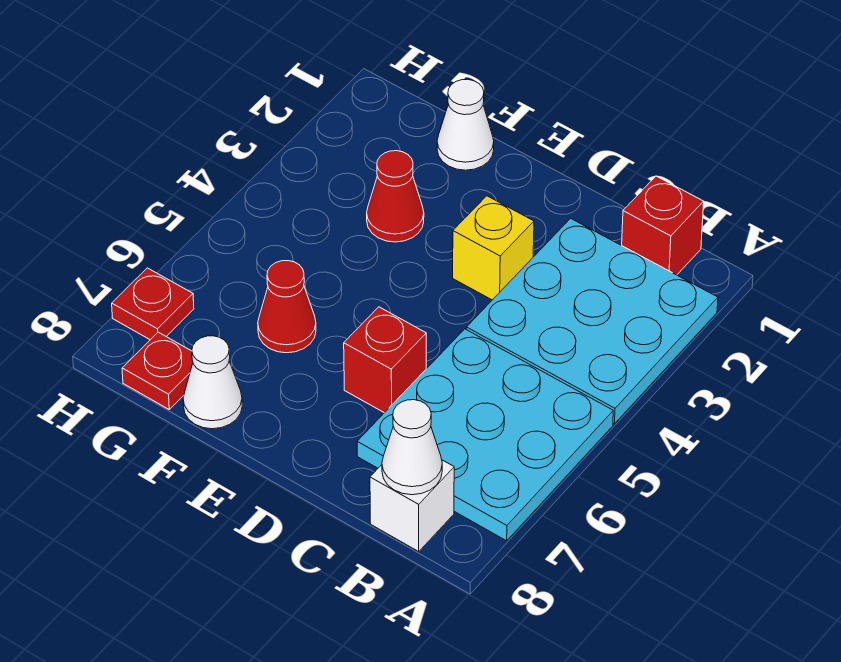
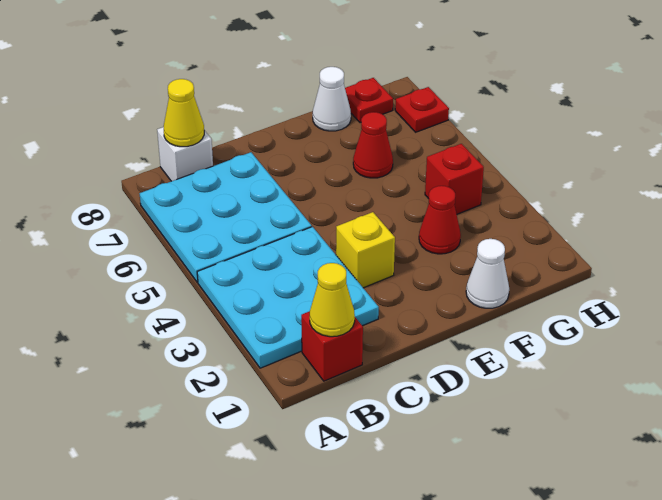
none -> yellow cone B1 level 2
white cone B8 level 2 -> yellow cone B8 level 2
red brick D6 level 1 -> red brick G4 level 1

